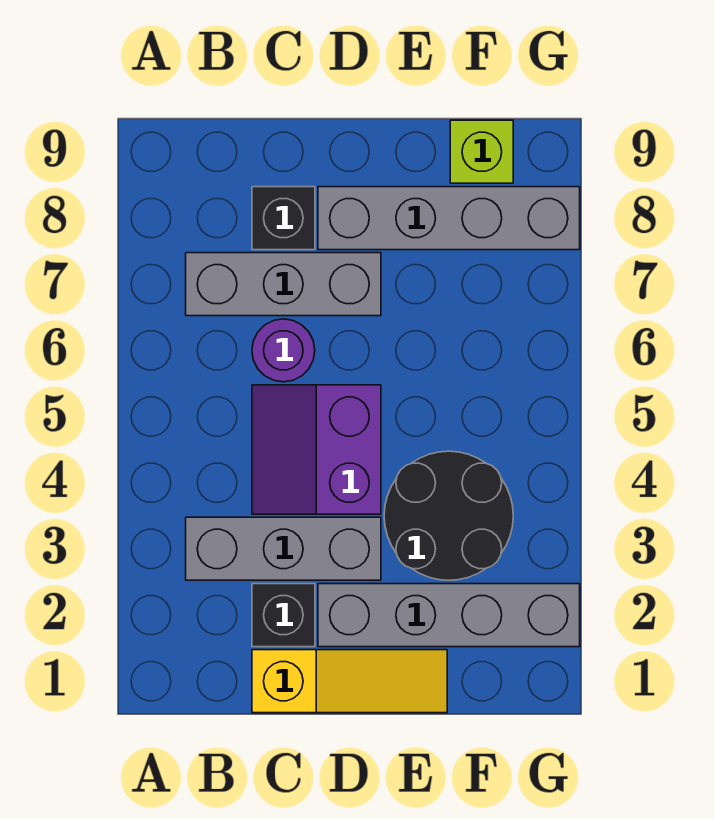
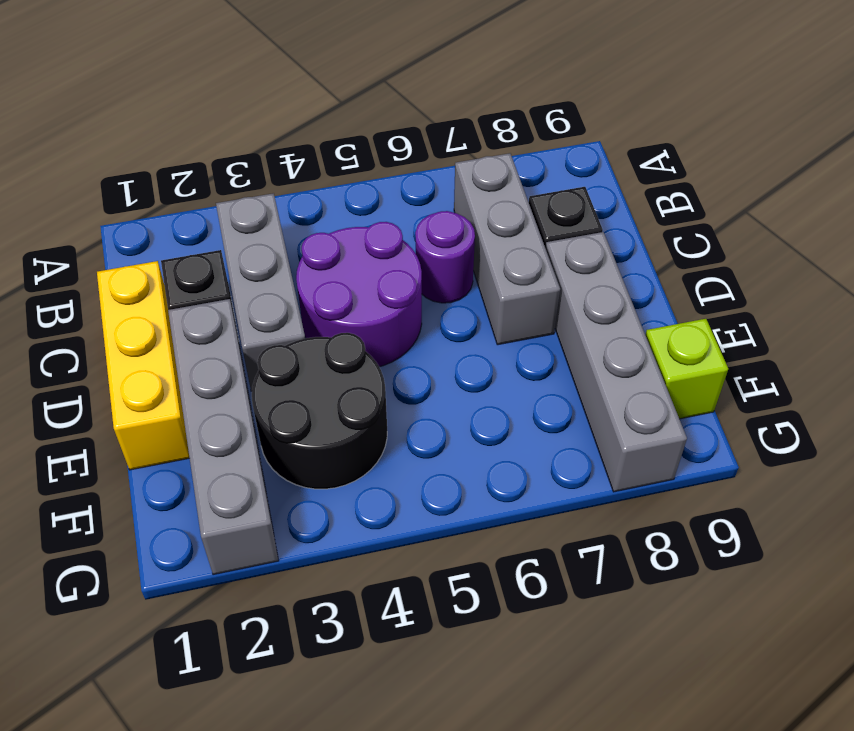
yellow slope C1:E1 level 1 top C -> yellow brick C1:E1 level 1
purple slope C4:D5 level 1 top D -> purple round brick C4:D5 level 1

